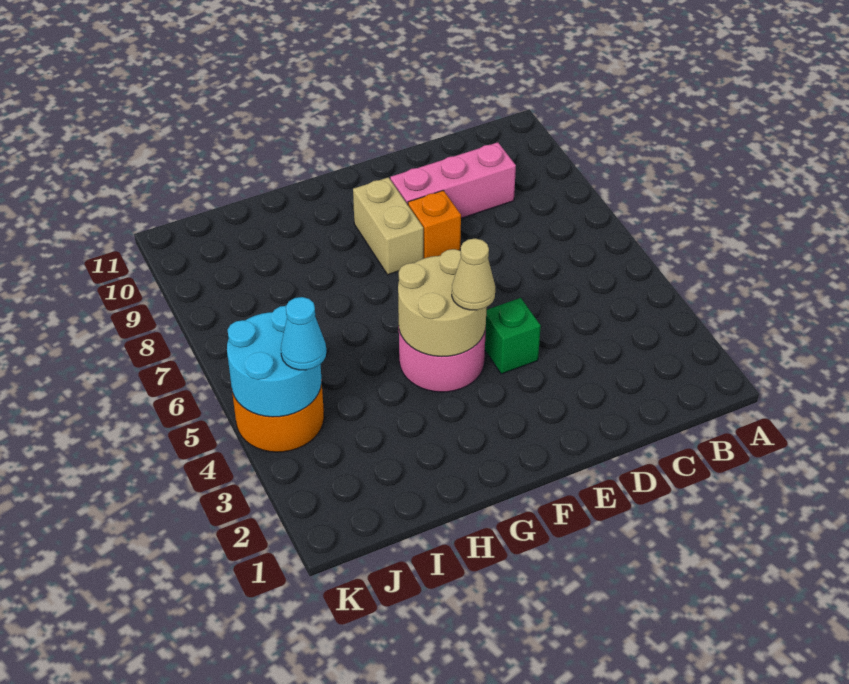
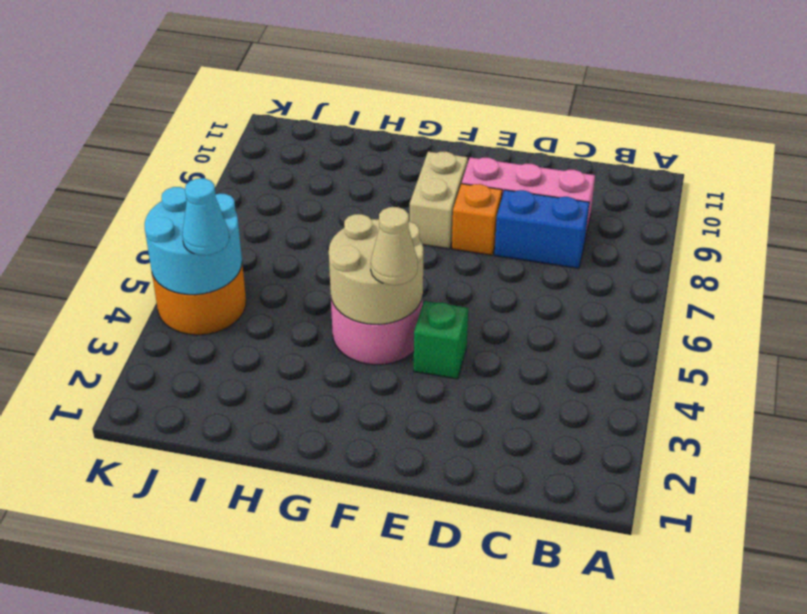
none -> blue brick C8:D8 level 1

